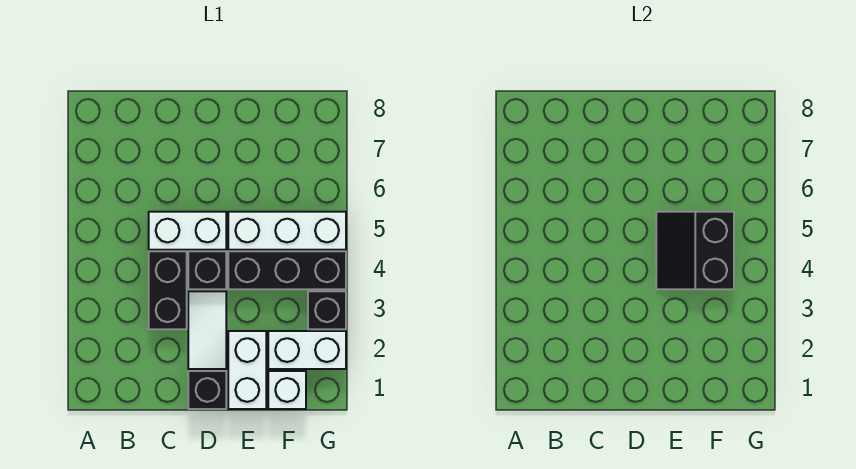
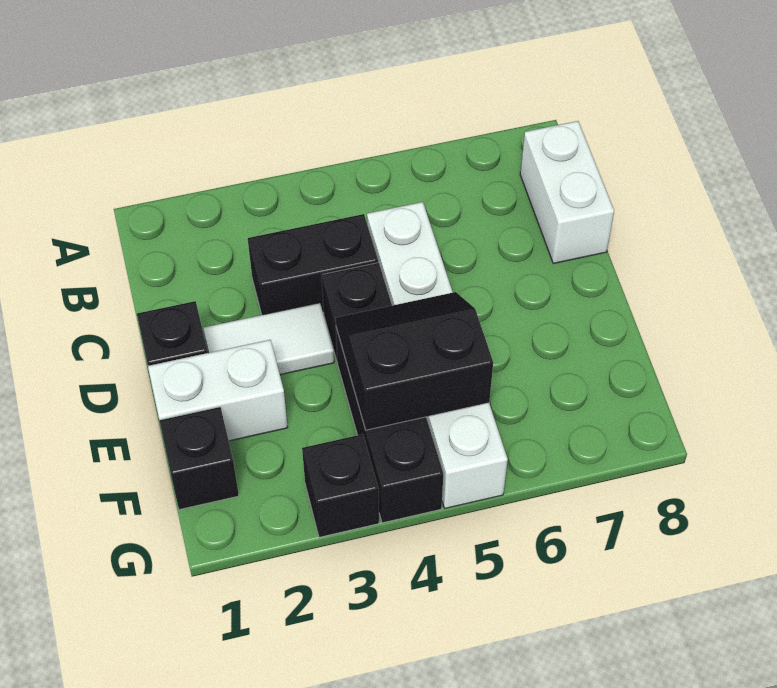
white brick F1 level 1 -> black brick F1 level 1
white brick F2:G2 level 1 -> white brick B8:C8 level 1

